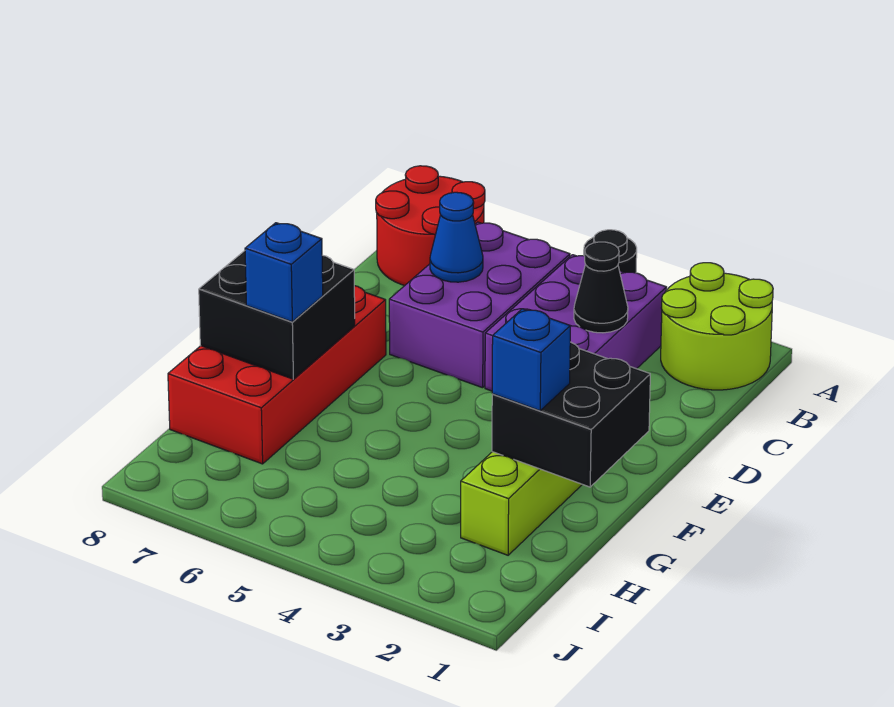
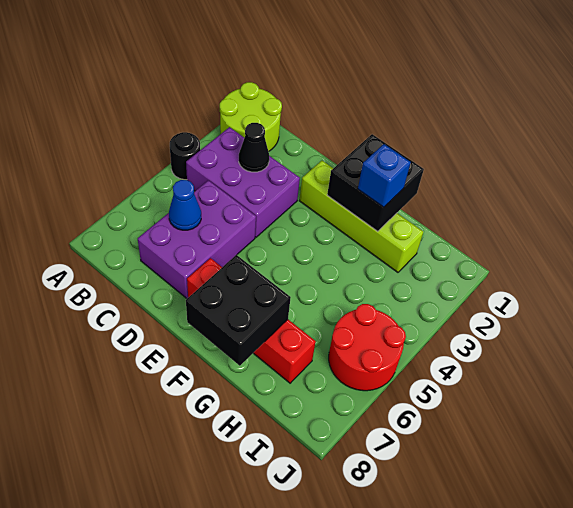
red round brick A7:B8 level 1 -> red round brick I5:J6 level 1
purple brick B5:D6 level 1 -> purple brick C5:D7 level 1
red brick E7:H8 level 1 -> red brick E7:H7 level 1
blue brick G7 level 3 -> none

